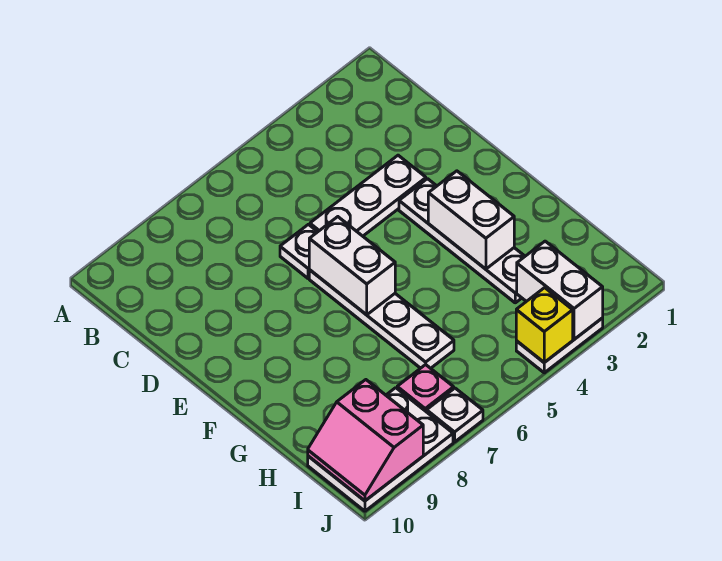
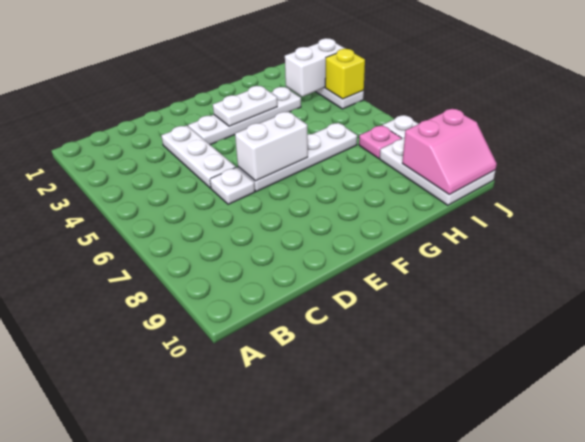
white brick F3:G3 level 2 -> white plate F3:G3 level 2

